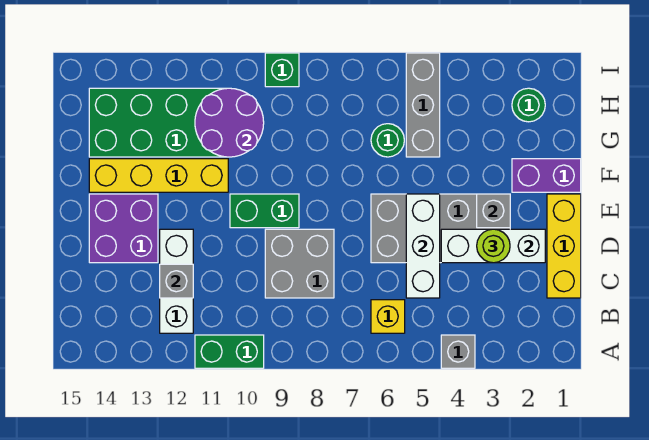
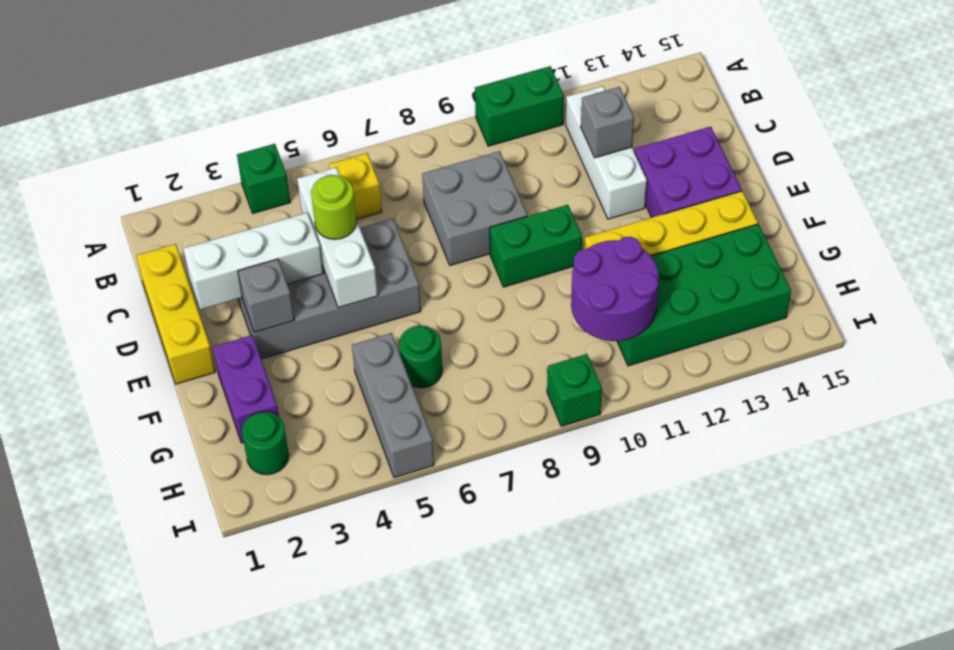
grey brick A4 level 1 -> green brick A4 level 1
lime round brick D3 level 3 -> lime round brick D5 level 3
purple brick F1:F2 level 1 -> purple brick F2:G2 level 1

